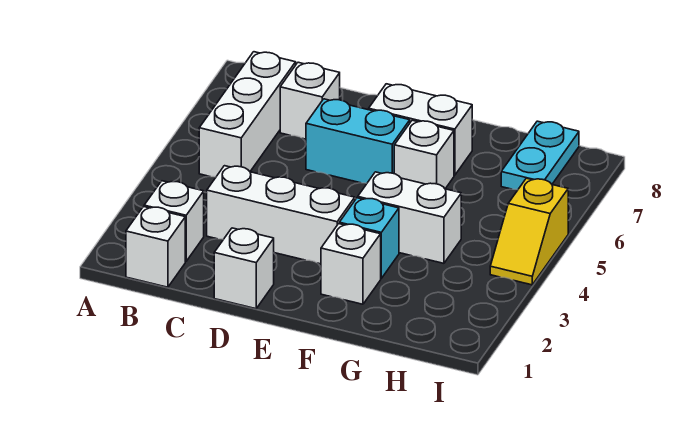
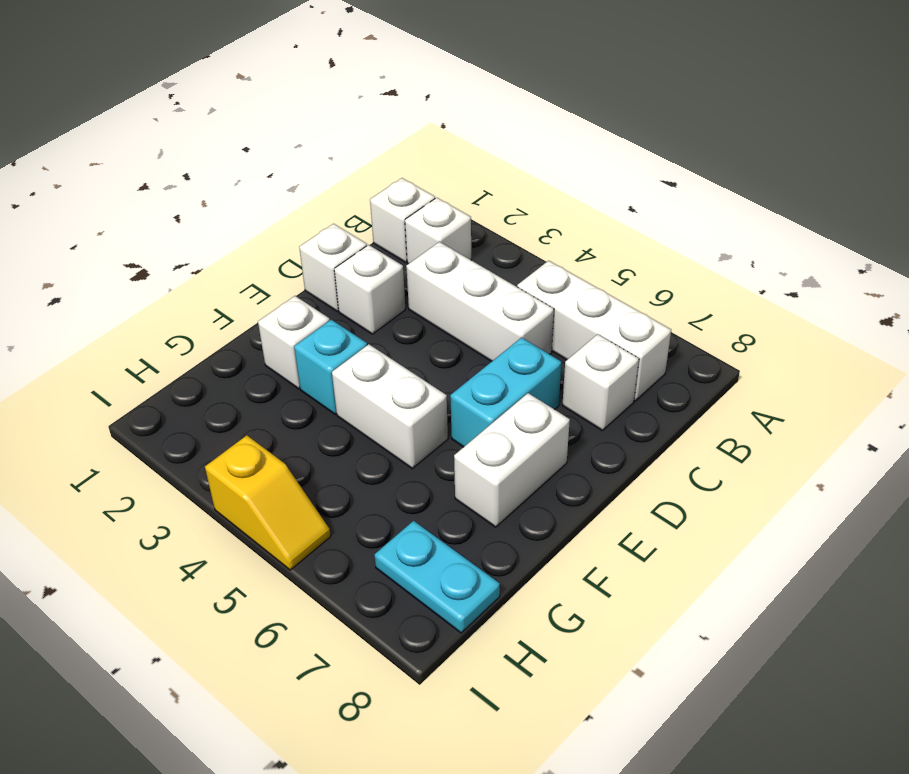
white brick C3:E3 level 1 -> white brick C3:C5 level 1
white brick F4:G4 level 1 -> white brick F4:F5 level 1
white brick F6 level 1 -> white brick D2 level 1
yellow slope I4:I5 level 1 top 5 -> yellow slope I4:I5 level 1 top 4

